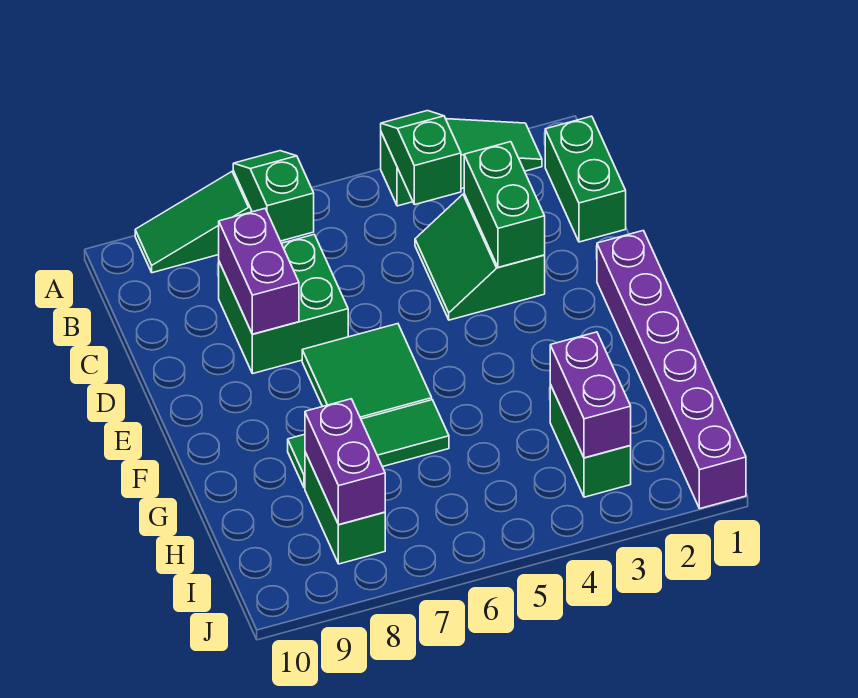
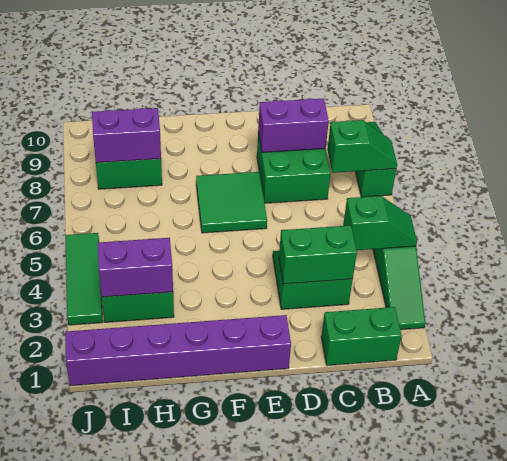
green tile G6:G8 level 1 -> green tile J3:J5 level 1

